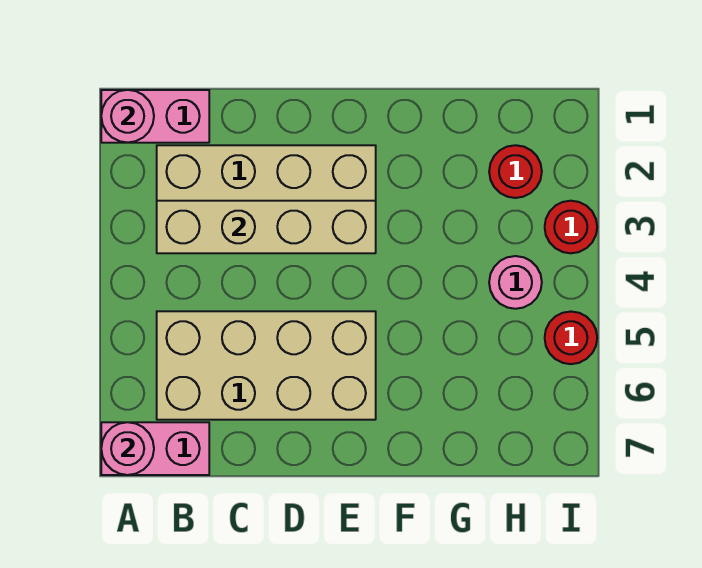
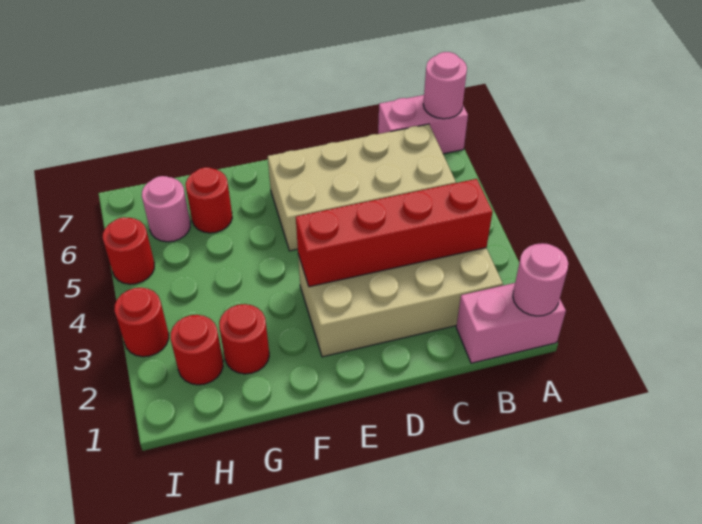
tan brick B3:E3 level 2 -> red brick B3:E3 level 2
none -> red round brick G2 level 1
none -> red round brick G6 level 1
pink round brick H4 level 1 -> pink round brick H6 level 1

